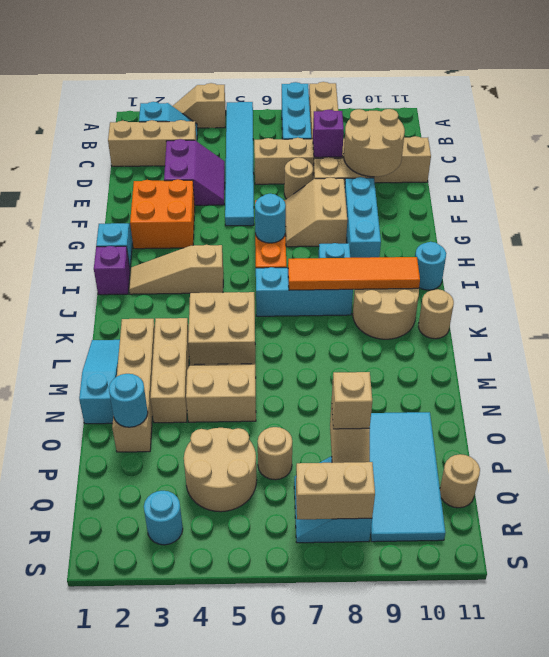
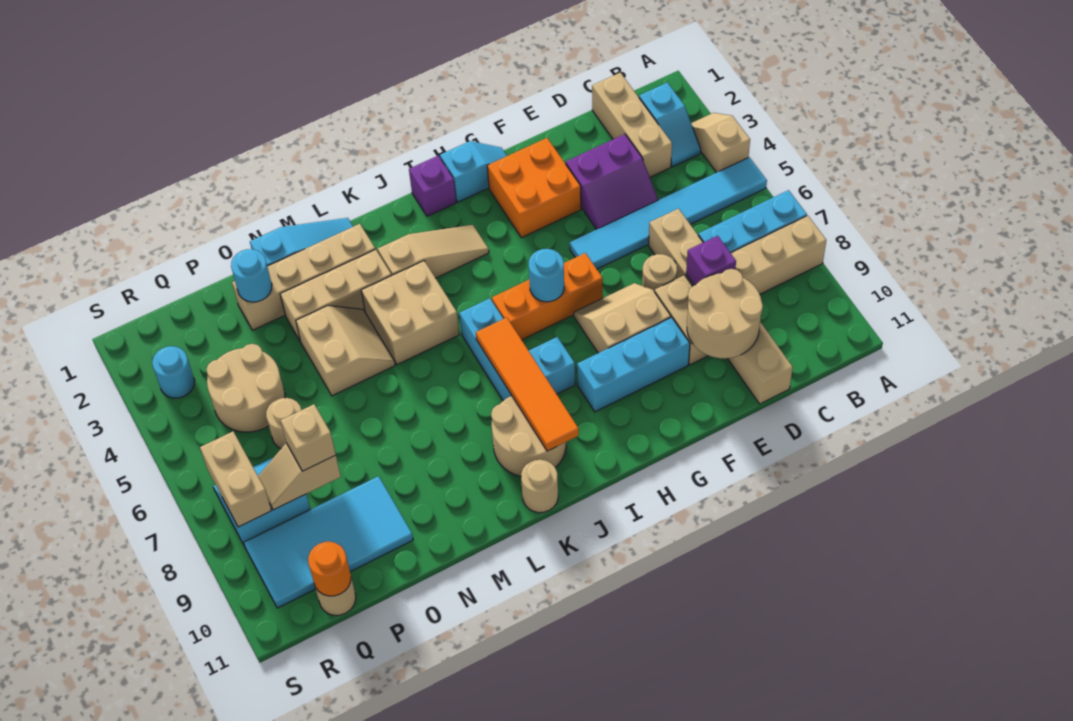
tan slope I2:I4 level 1 top 4 -> tan slope I3:K3 level 1 top K
cyan round brick I11 level 1 -> none
none -> orange round brick Q11 level 2

